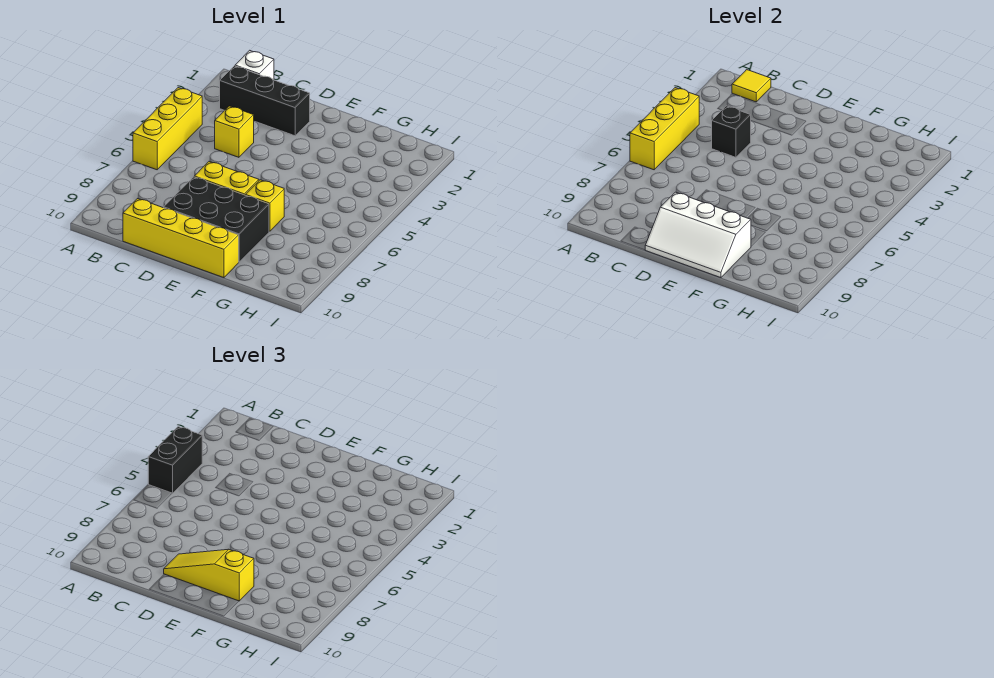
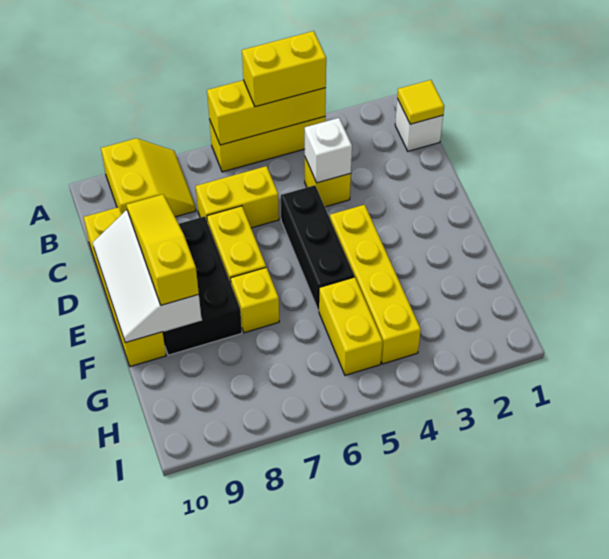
black brick A4:A5 level 3 -> yellow brick A4:A5 level 3
none -> yellow slope A8:B9 level 1 top 9
black brick B2:D2 level 1 -> black brick D5:F5 level 1
black brick C4 level 2 -> white brick C4 level 2
none -> yellow brick C6:C7 level 1
none -> yellow brick E4:H4 level 1
none -> yellow brick G5:H5 level 1

